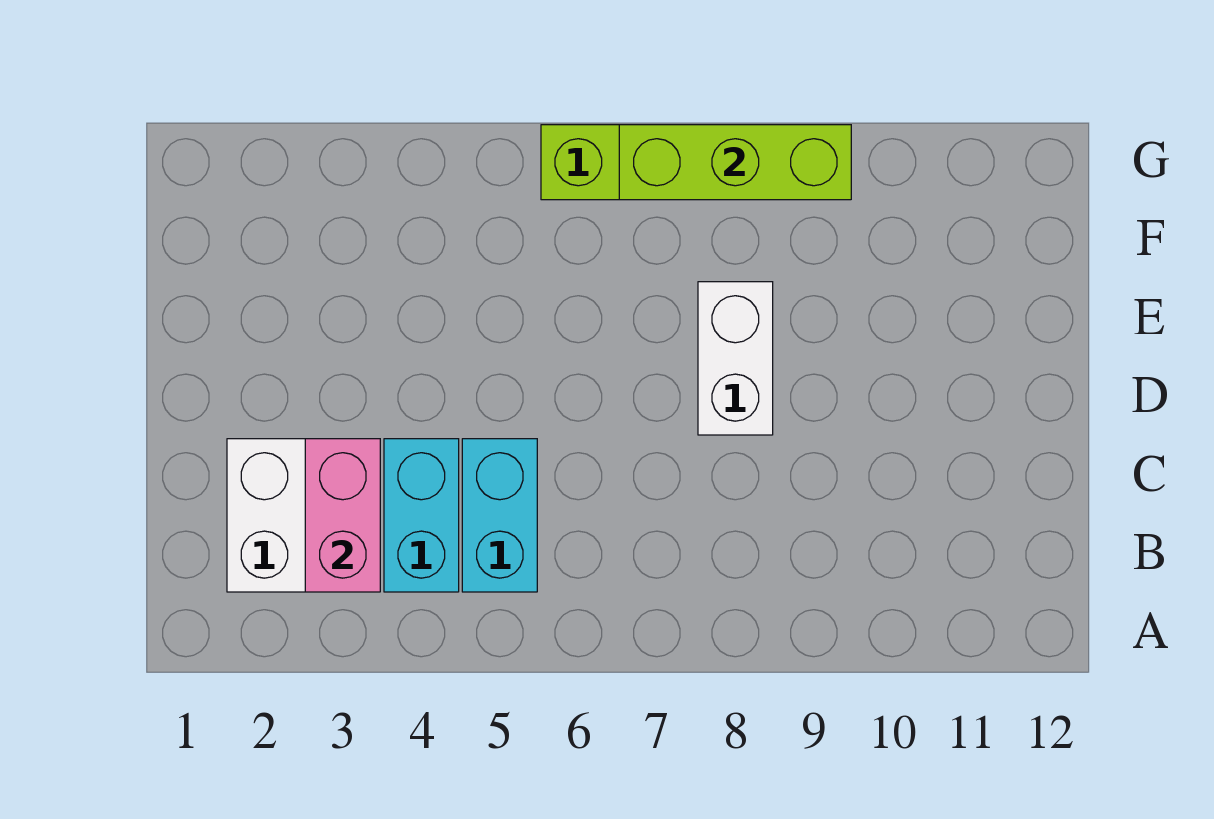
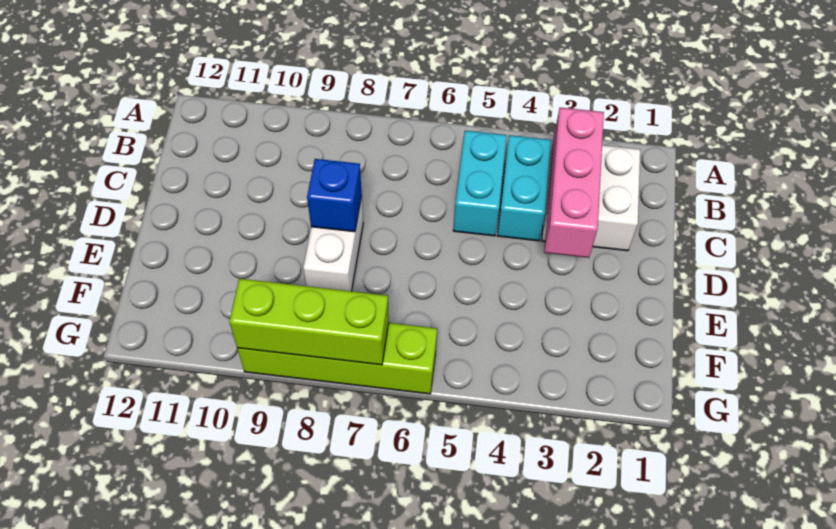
pink brick B3:C3 level 2 -> pink brick B3:D3 level 2
none -> blue brick D8 level 2

